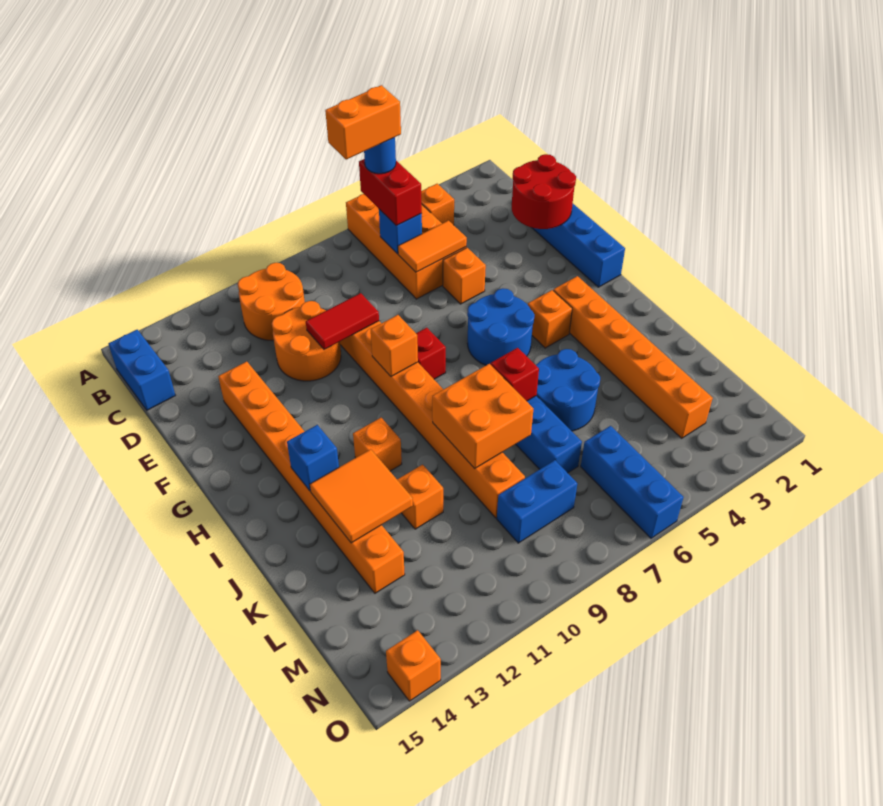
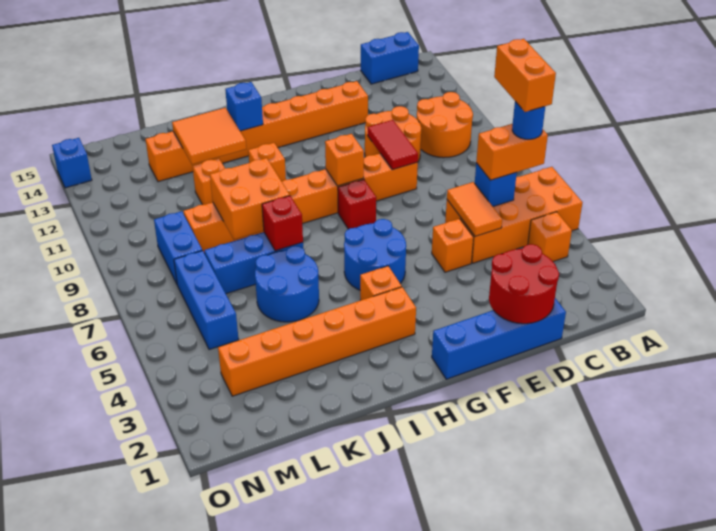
red brick B6:C6 level 3 -> orange brick B6:C6 level 3
blue brick M6:O6 level 1 -> blue brick M5:M7 level 1
orange brick O14 level 1 -> blue brick O14 level 1

